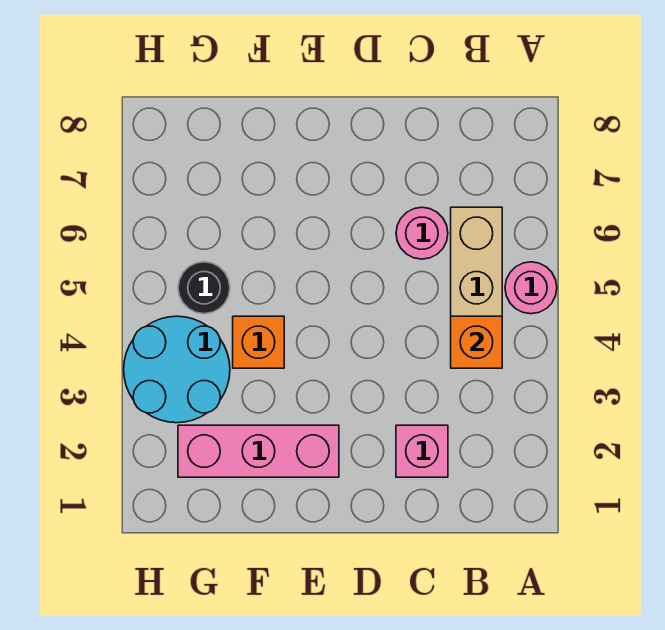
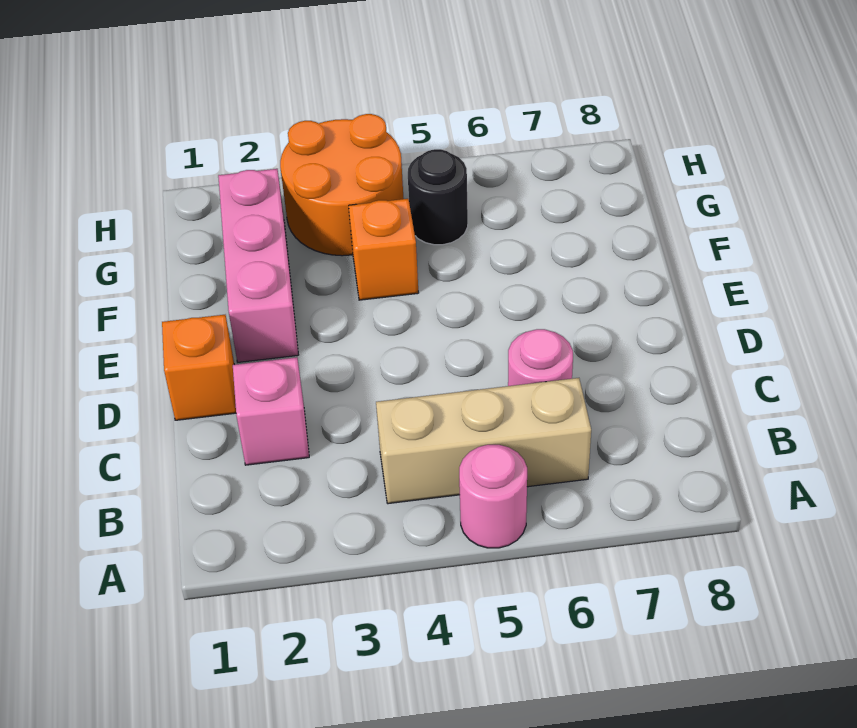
orange brick B4 level 2 -> orange brick D1 level 1
cyan round brick G3:H4 level 1 -> orange round brick G3:H4 level 1

